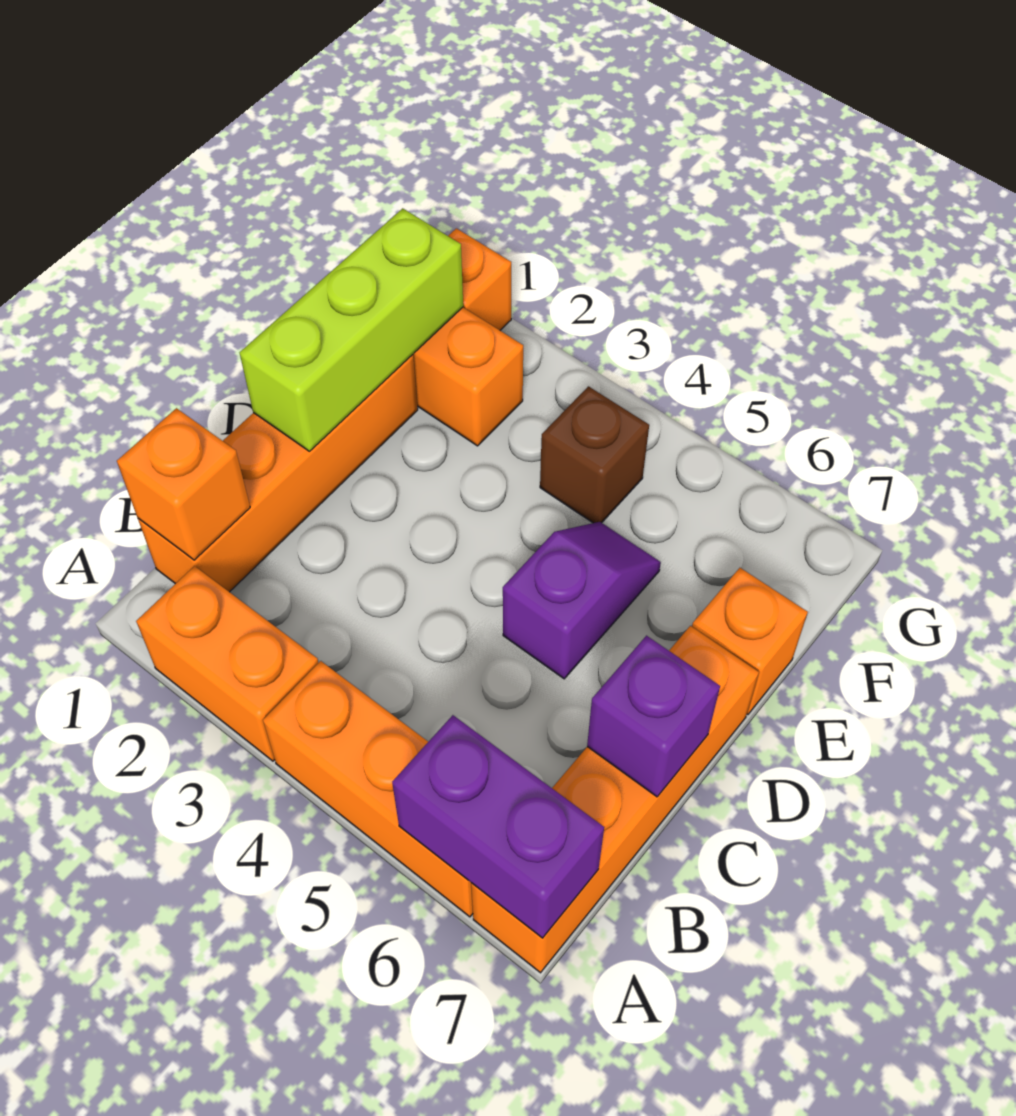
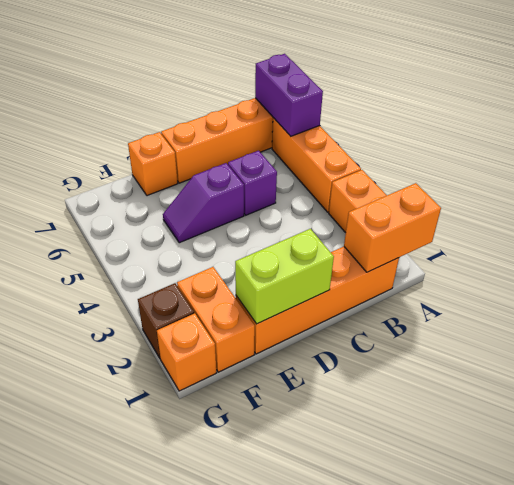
orange brick B1 level 2 -> orange brick A1:B1 level 2
purple brick C7 level 2 -> purple brick C5 level 1
lime brick D1:F1 level 2 -> lime brick D1:E1 level 2
brown brick F4 level 1 -> brown brick G2 level 1

